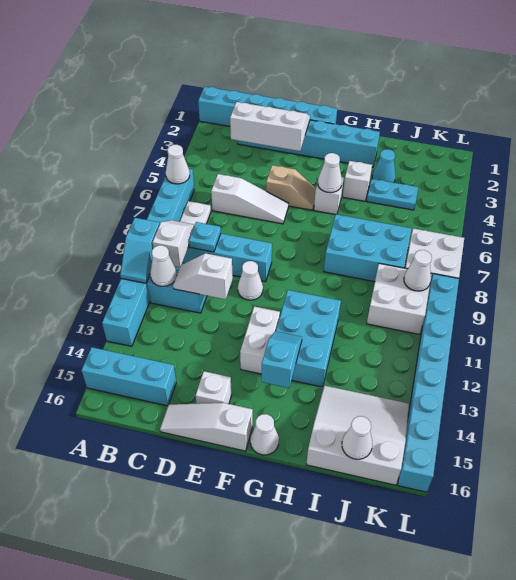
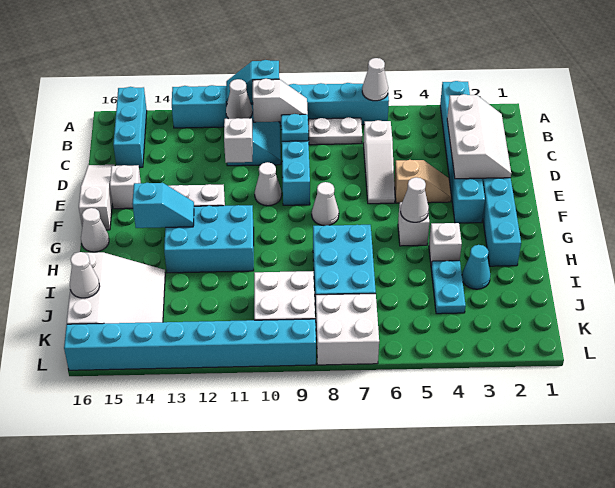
cyan brick A1:F1 level 1 -> cyan brick A3:F3 level 1
tan slope E5:F5 level 1 top E -> tan slope E4:E5 level 1 top 5
white cone K9 level 2 -> white cone F8 level 1

